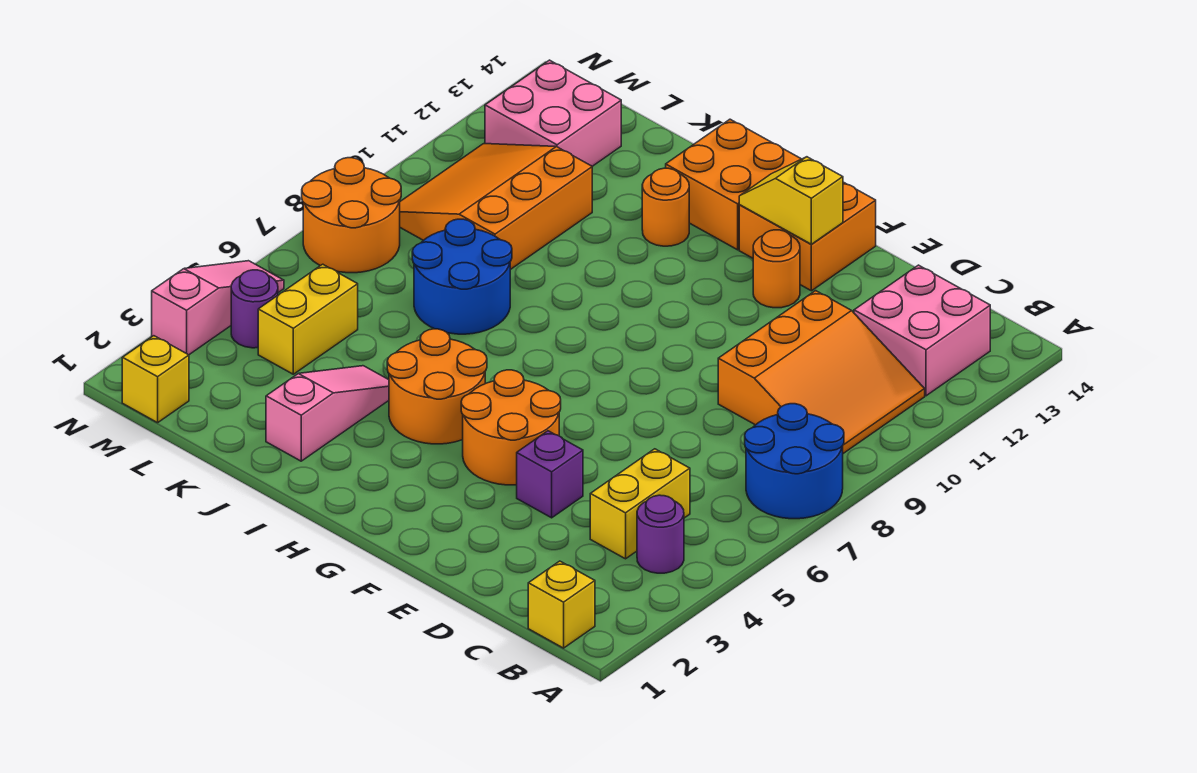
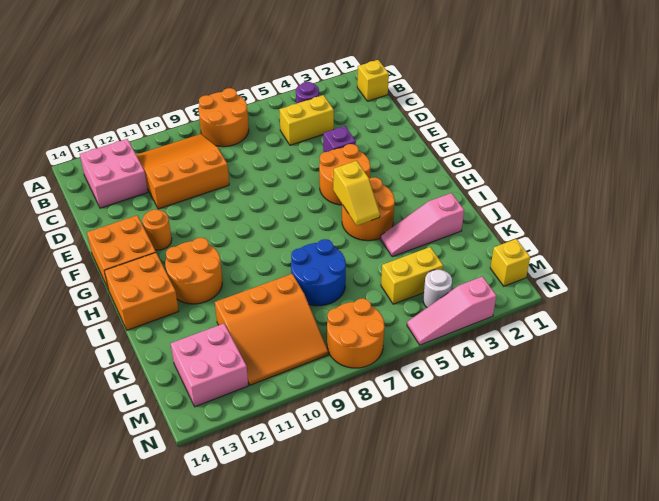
blue round brick A7:B8 level 1 -> orange round brick A7:B8 level 1
yellow slope F13:G13 level 2 top F -> yellow slope H5:I5 level 2 top H
orange round brick I12 level 1 -> orange round brick H11:I12 level 1
purple round brick M4 level 1 -> white round brick M4 level 1

